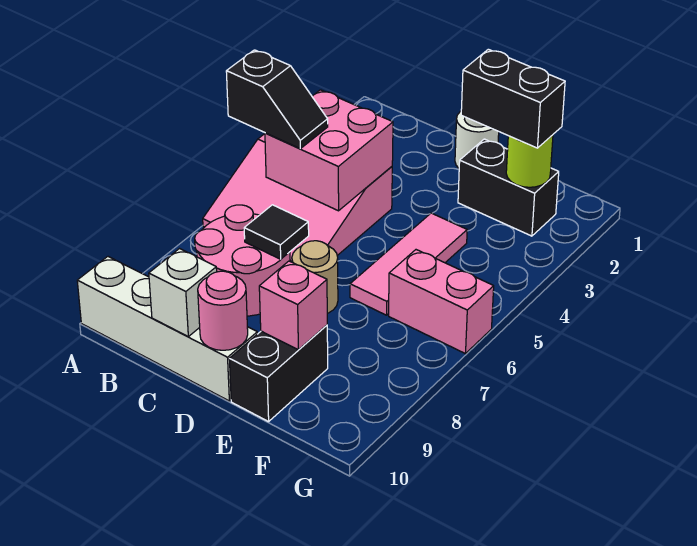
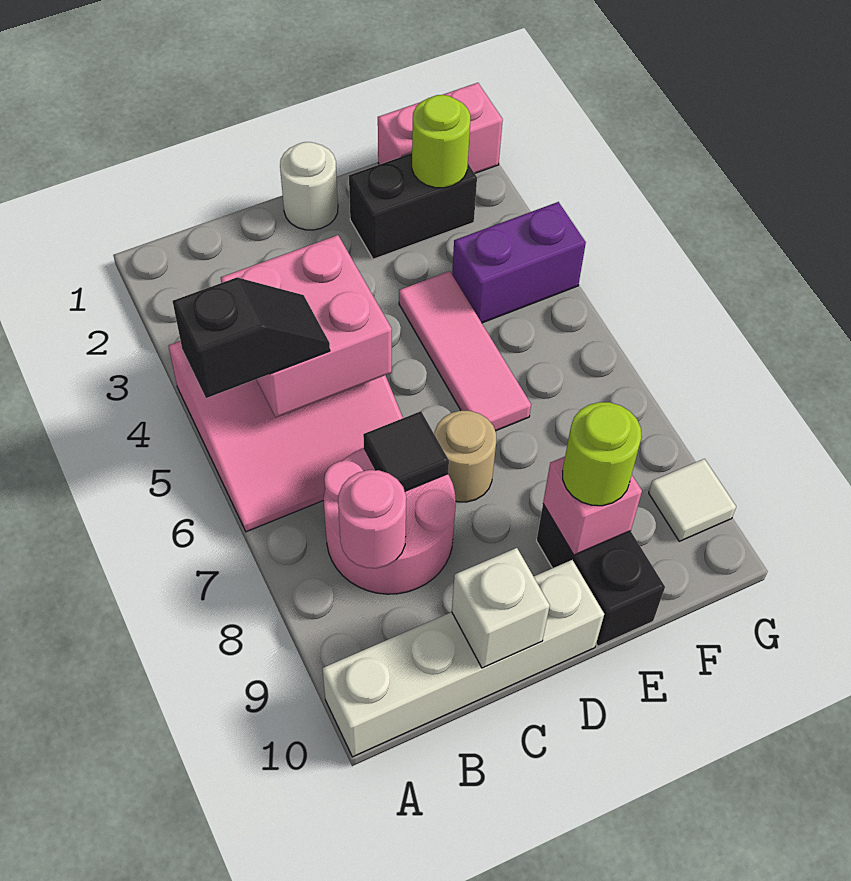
pink round brick D10 level 2 -> pink round brick B8 level 2
black brick E2:F2 level 3 -> none
none -> lime round brick E9 level 3
none -> purple brick F4:G4 level 1
pink brick F6:G6 level 1 -> pink brick F1:G1 level 1
none -> white tile G9 level 1

